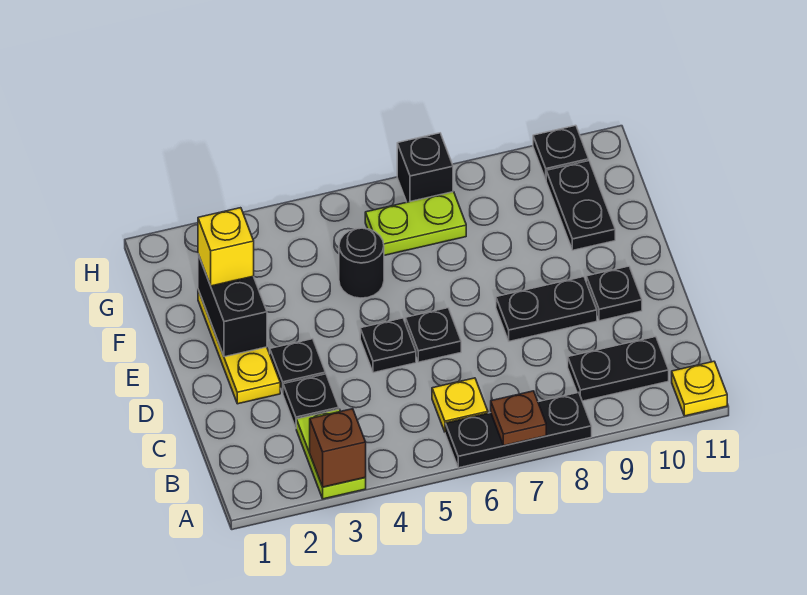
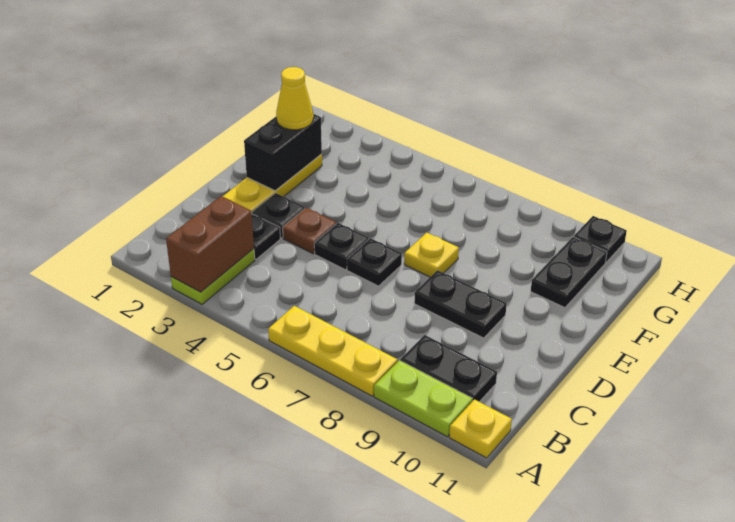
brown brick A3 level 2 -> brown brick A3:B3 level 2
black plate A6:A8 level 1 -> yellow plate A6:A8 level 1
brown plate A7 level 2 -> brown plate D4 level 1
yellow plate B6 level 1 -> yellow plate E7 level 1
black plate D10 level 1 -> none
yellow brick F2 level 3 -> yellow cone F2 level 3
black round brick F5 level 1 -> none
lime plate G6:G7 level 1 -> lime plate A9:A10 level 1
black brick H7 level 1 -> none

